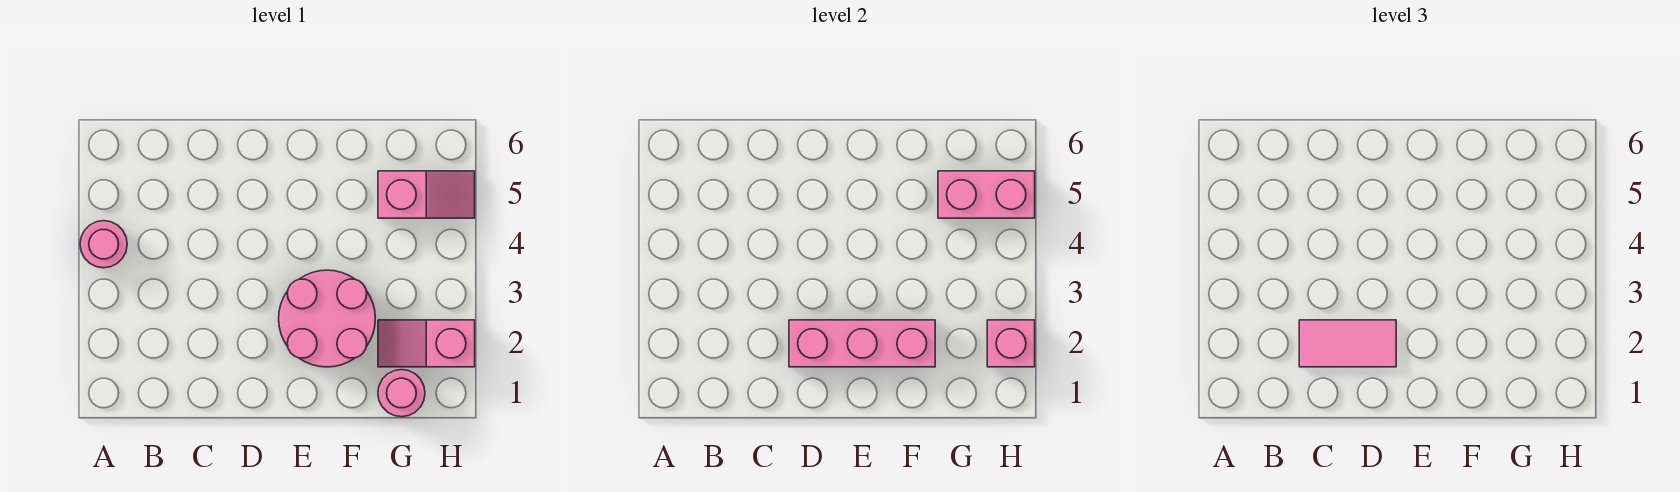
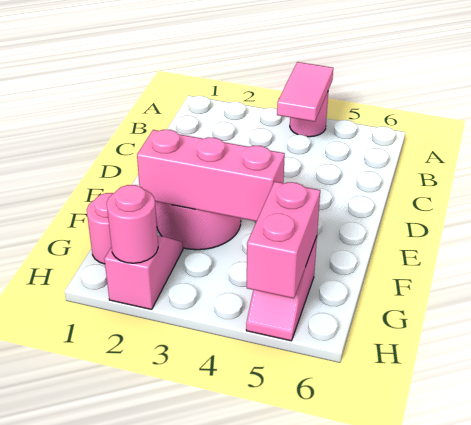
pink tile C2:D2 level 3 -> pink tile A4:B4 level 2
pink brick D2:F2 level 2 -> pink brick F2:F4 level 2
pink brick H2 level 2 -> pink round brick H2 level 2

